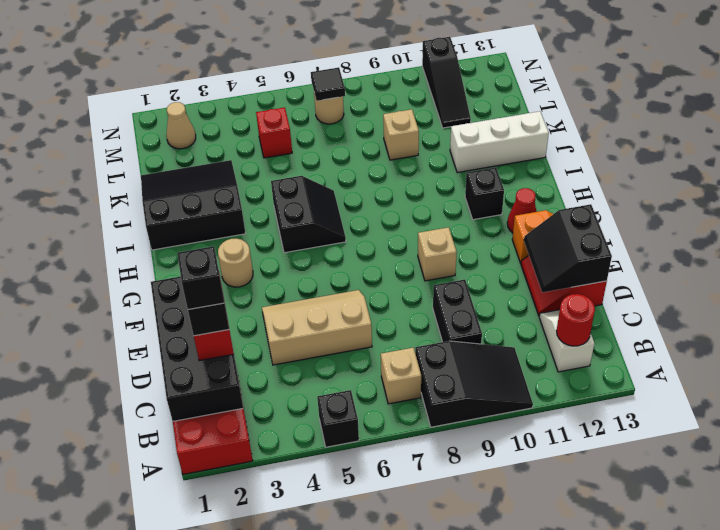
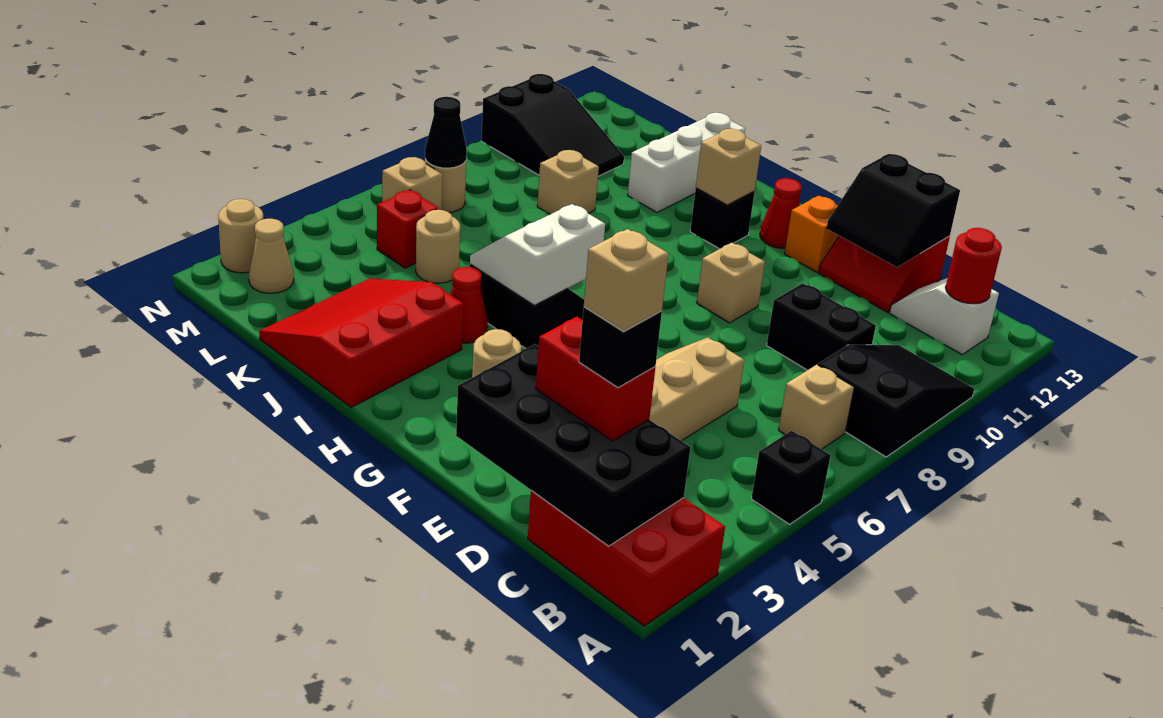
black brick C2 level 5 -> tan brick C2 level 5
none -> white slope H5:I6 level 2 top H
none -> tan brick H11 level 2
black slope I1:K3 level 1 top I -> red slope I1:K3 level 1 top I
none -> red cone I4 level 1
none -> tan round brick K5 level 1
black slope L11:N11 level 1 top N -> black slope L10:N11 level 1 top N
none -> tan brick M6 level 1
black tile M7 level 2 -> black cone M7 level 2
none -> tan round brick N2 level 1

